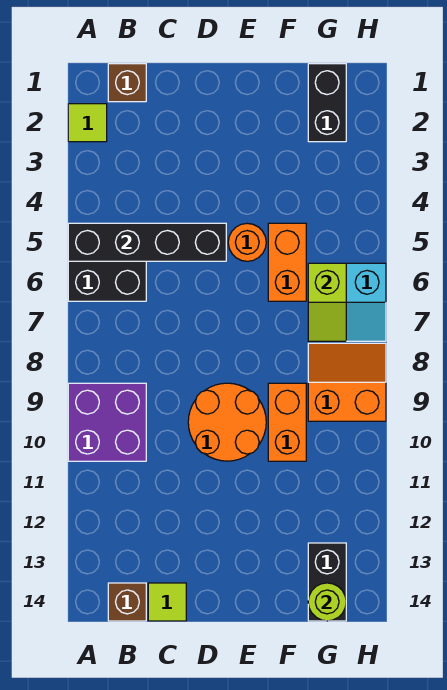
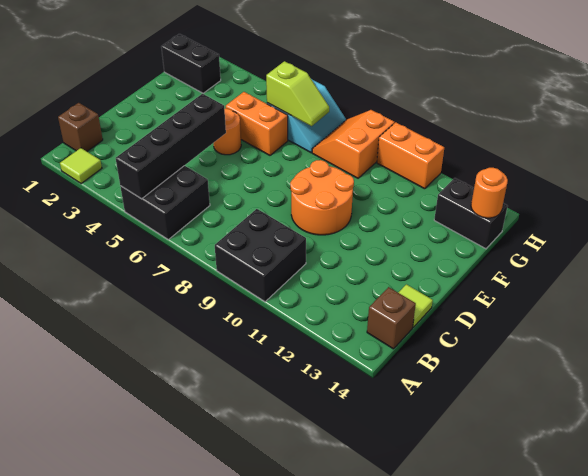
purple brick A9:B10 level 1 -> black brick A9:B10 level 1
orange brick F9:F10 level 1 -> orange brick H10:H11 level 1
lime round brick G14 level 2 -> orange round brick G14 level 2

